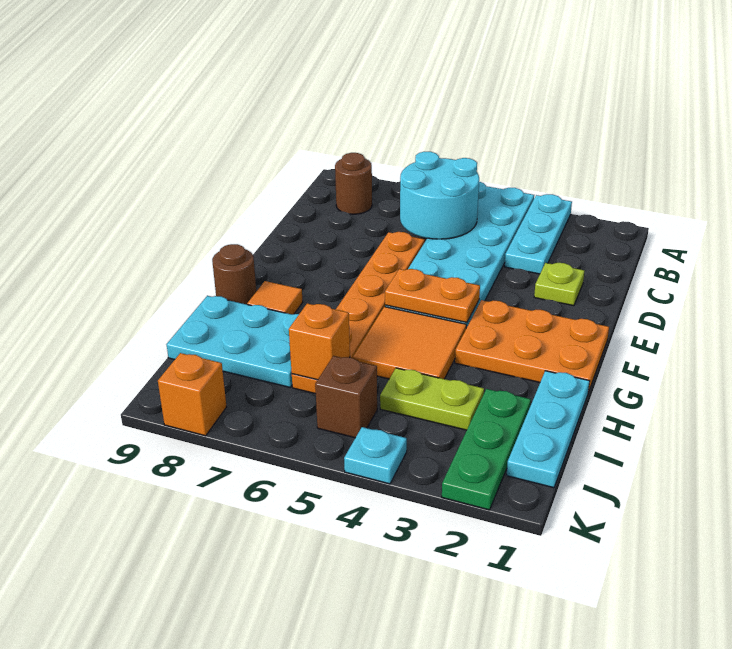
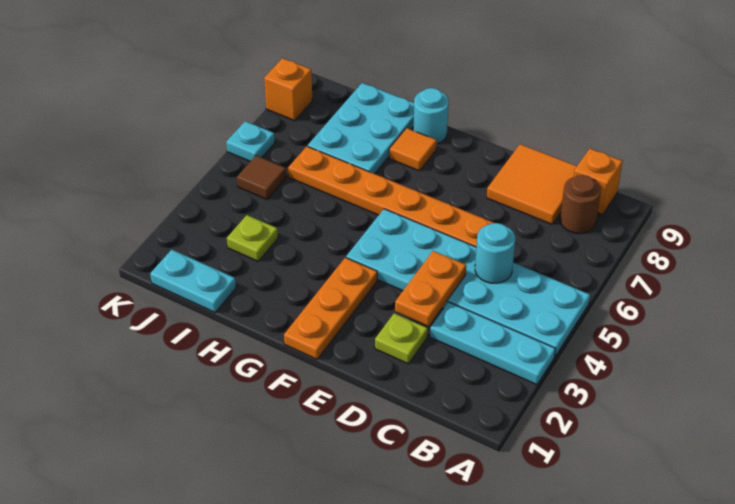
cyan round brick B5:C6 level 2 -> cyan round brick C5 level 2
orange plate F1:G3 level 1 -> orange plate F1:F3 level 1
orange plate F4:F5 level 2 -> orange plate D3:D4 level 2
orange tile G4:H5 level 1 -> orange tile C8:D9 level 1
brown round brick G9 level 1 -> cyan round brick G9 level 1
cyan plate H1:J1 level 1 -> cyan plate I1:J1 level 1
green plate I2:K2 level 1 -> none
lime plate I3:I4 level 1 -> lime plate I3 level 1
orange brick I6 level 2 -> orange brick B9 level 1
brown brick J5 level 1 -> brown tile J5 level 1
cyan plate K4 level 1 -> cyan plate K6 level 1

